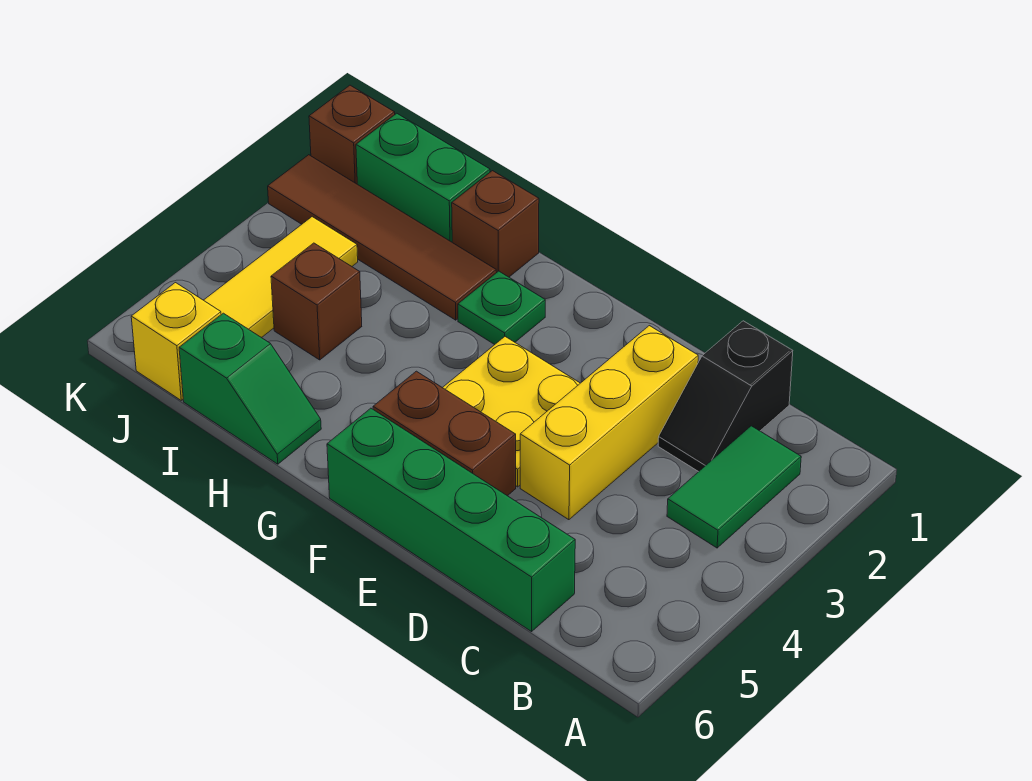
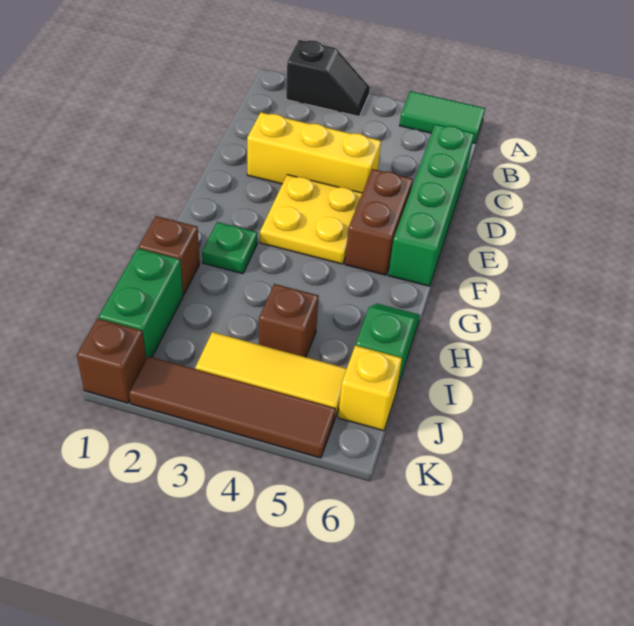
green tile B2:B3 level 1 -> green tile A5:A6 level 1
black slope C1:C2 level 1 top 1 -> black slope A2:A3 level 1 top 2
brown tile H2:K2 level 1 -> brown tile K2:K5 level 1

